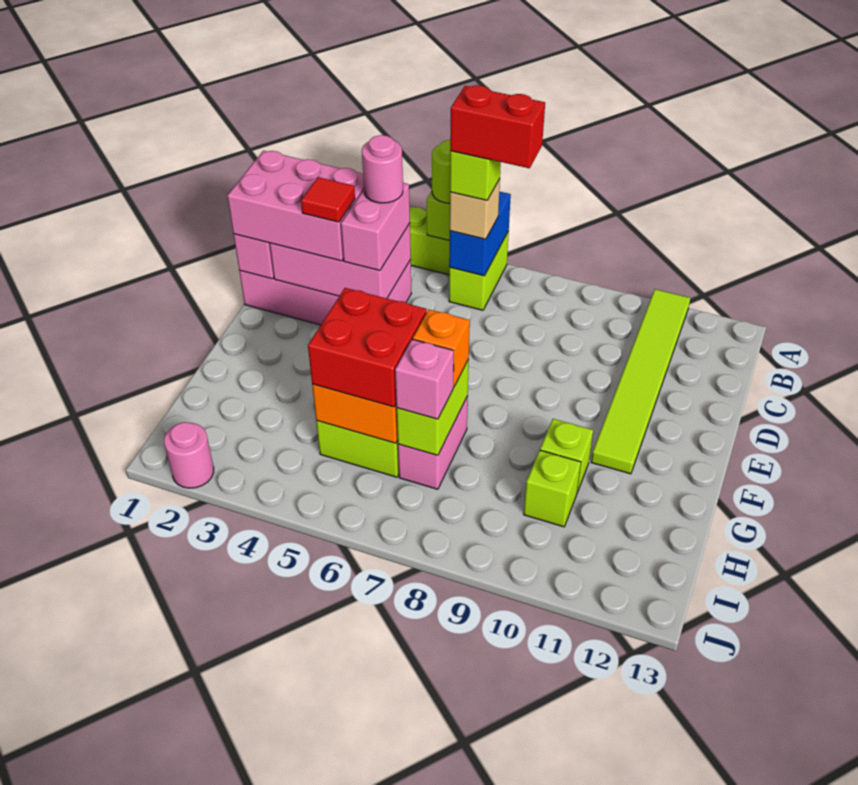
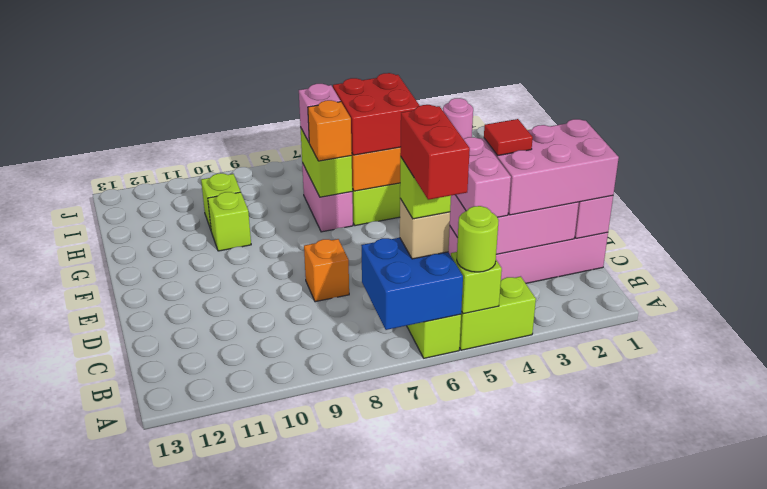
blue brick A6:B6 level 2 -> blue brick A6:B7 level 2
lime tile A11:F11 level 1 -> none
red brick B6:B7 level 5 -> red brick A6:B6 level 5
pink round brick C4 level 4 -> none
none -> orange brick D8 level 1

